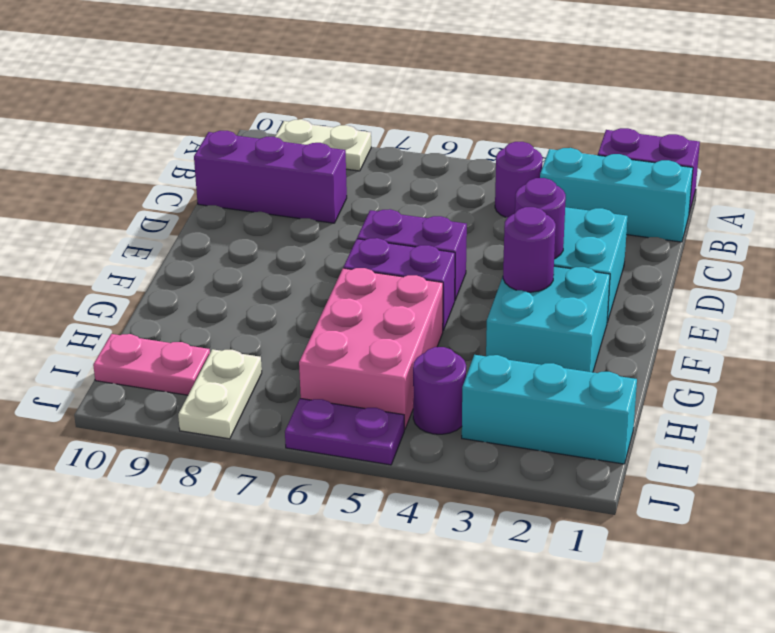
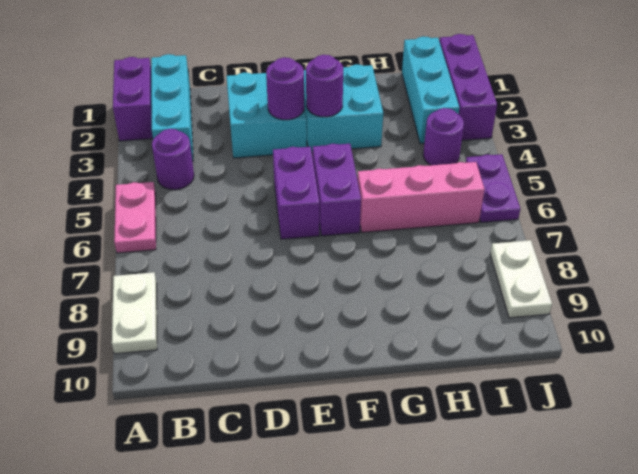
purple brick C8:C10 level 1 -> purple brick J1:J3 level 1
pink brick G5:I6 level 1 -> pink brick G6:I6 level 1
white plate I8:J8 level 1 -> white plate J8:J9 level 1
pink plate I9:I10 level 1 -> pink plate A5:A6 level 1

